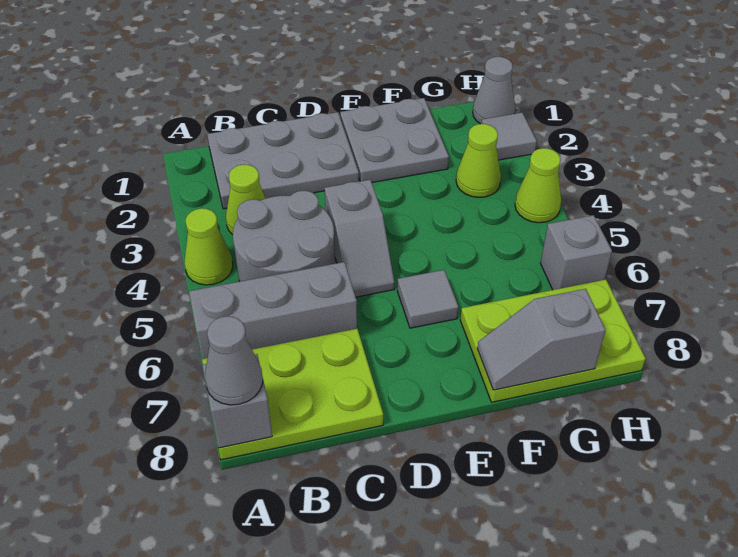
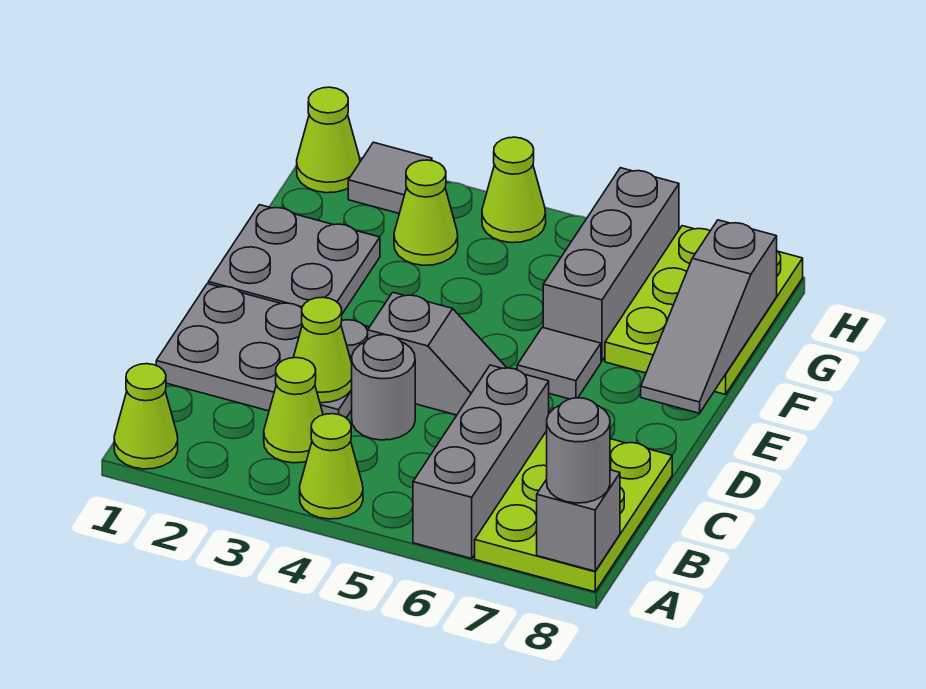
none -> lime cone A1 level 1
grey cone A8 level 3 -> grey round brick A8 level 3
grey plate B1:D2 level 1 -> grey plate C1:D3 level 1
grey round brick B4:C5 level 1 -> grey round brick C4 level 1
none -> lime cone C3 level 2
grey slope F8:G8 level 2 top G -> grey slope E8:G8 level 2 top G
grey cone H1 level 1 -> lime cone H1 level 1
grey brick H6 level 1 -> grey brick F6:H6 level 1

